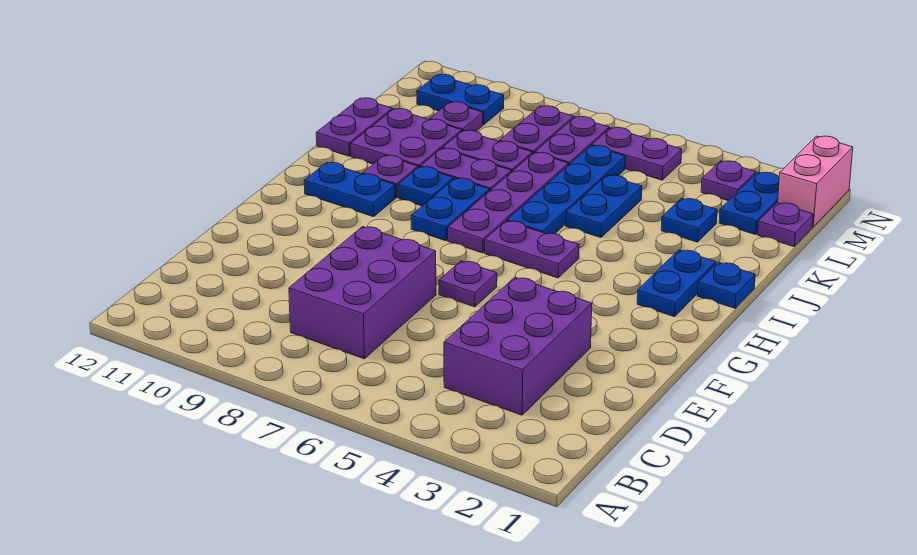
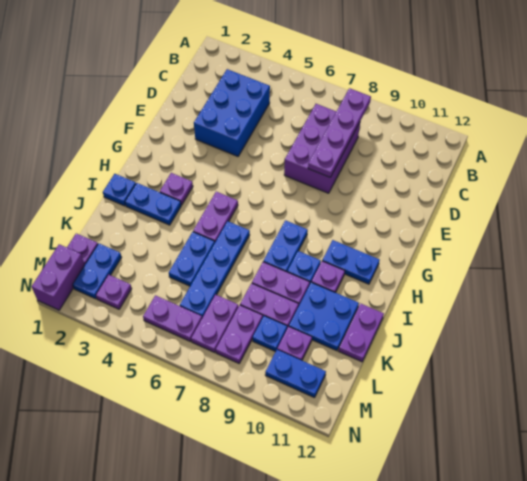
purple brick C3:E4 level 1 -> blue brick C3:E4 level 1
purple plate F6 level 1 -> purple plate H3 level 1
blue plate H2:I2 level 1 -> blue plate I2:I3 level 1
purple plate H5:H6 level 1 -> purple plate H5:I5 level 1
purple plate H7:K7 level 1 -> purple plate B8:E8 level 2
purple plate J10:K11 level 1 -> blue plate J10:K11 level 1
blue plate K3 level 1 -> blue plate L9 level 1
pink brick M1:N1 level 1 -> purple brick M1:N1 level 1

